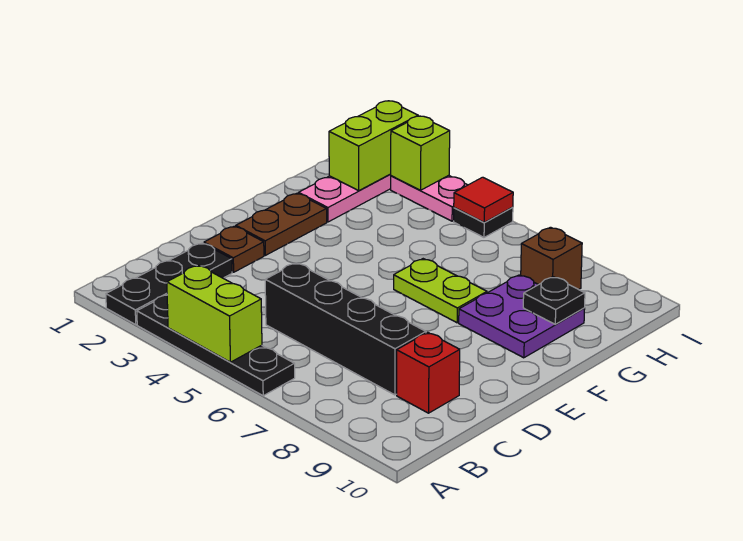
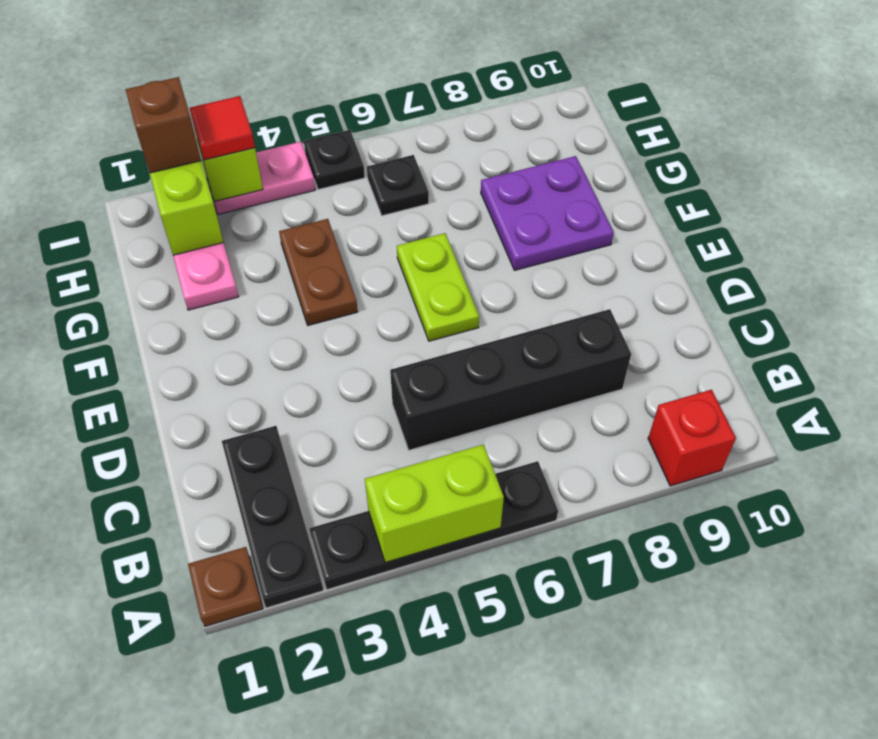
red brick C9 level 1 -> red brick A9 level 1
brown plate D2 level 1 -> brown plate A1 level 1
brown plate E2:F2 level 1 -> brown plate F4:G4 level 1
lime plate F6:F7 level 1 -> lime plate E6:F6 level 1
black plate G9 level 2 -> black plate H6 level 1
brown brick H8 level 1 -> brown brick I2 level 3
red tile I5 level 2 -> red tile I3 level 3

